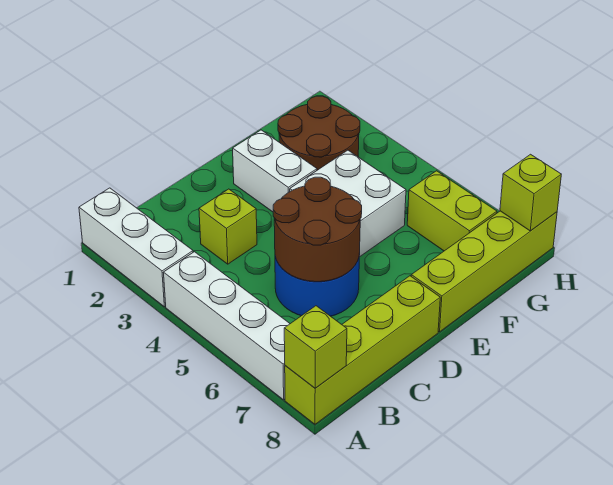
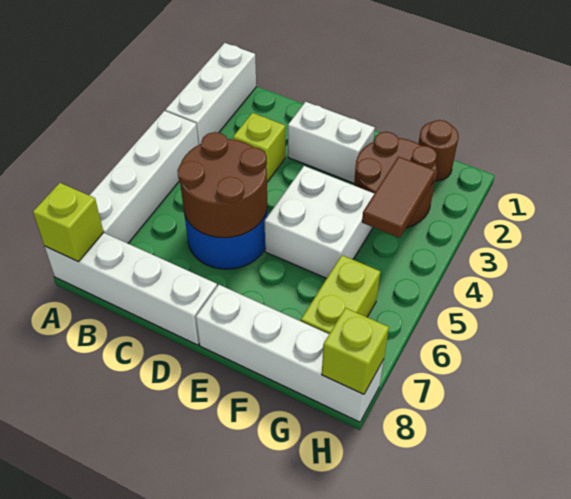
lime brick A8:D8 level 1 -> white brick A8:D8 level 1
white brick E2:E3 level 1 -> white brick D2:E2 level 1
lime brick E8:H8 level 1 -> white brick E8:H8 level 1
none -> brown round brick G1 level 1
none -> brown tile G3:G4 level 2

